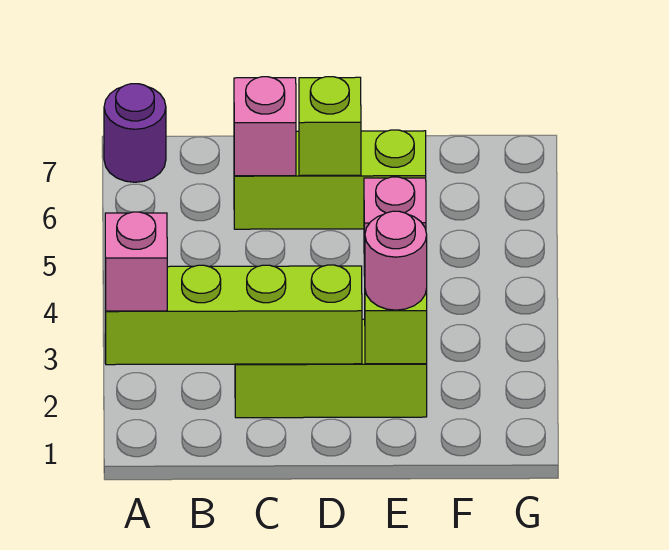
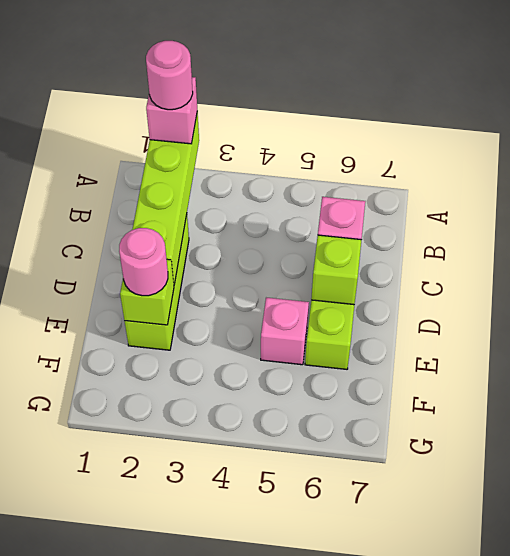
none -> pink round brick A2 level 4
purple round brick A7 level 1 -> none

